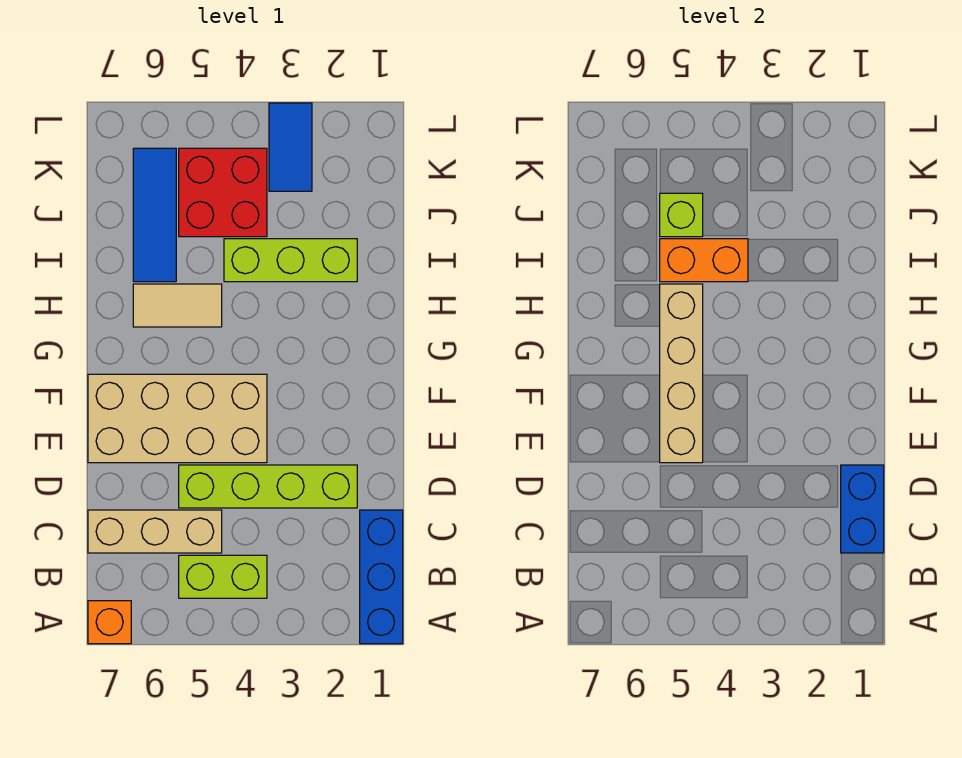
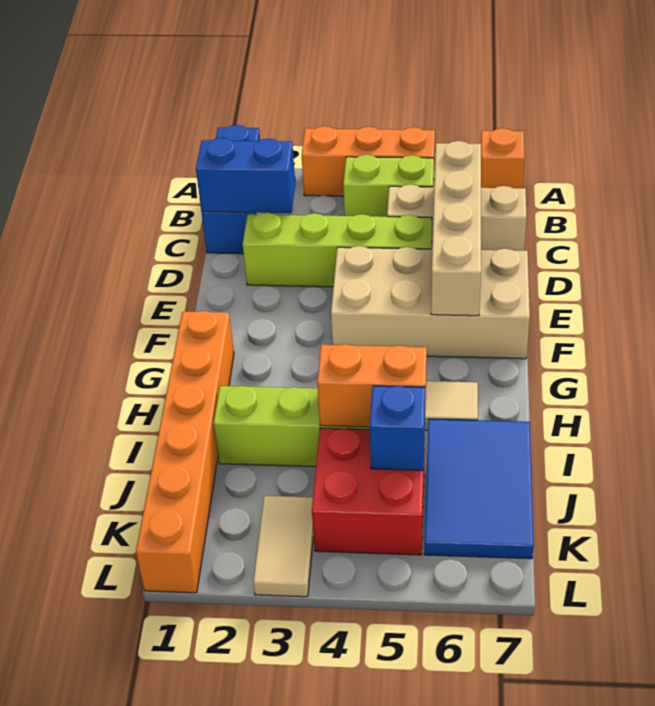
none -> orange brick A3:A5 level 1
blue brick C1:D1 level 2 -> blue brick C1:C2 level 2
tan brick E5:H5 level 2 -> tan brick C6:F6 level 2
none -> orange brick G1:L1 level 1
blue tile I6:K6 level 1 -> blue tile I6:K7 level 1
lime brick J5 level 2 -> blue brick J5 level 2
blue tile K3:L3 level 1 -> tan tile K3:L3 level 1

